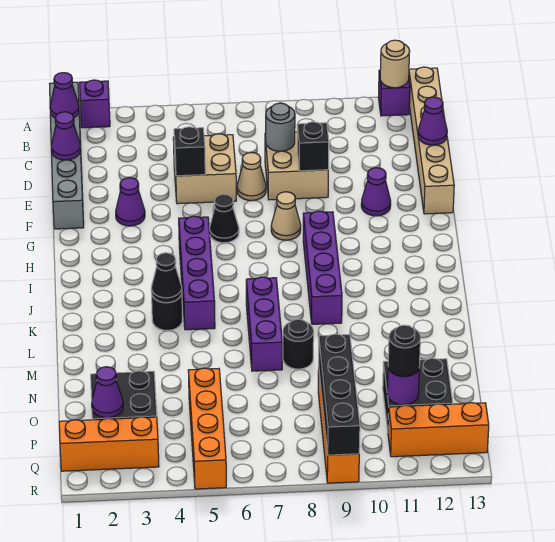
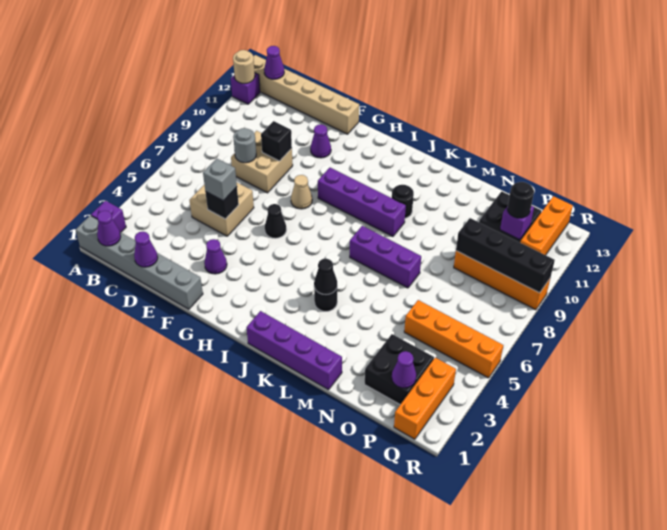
purple cone D13 level 2 -> purple cone B13 level 2
none -> grey brick E5 level 3
tan cone E7 level 1 -> none
purple brick H5:K5 level 1 -> purple brick J1:M1 level 1
black round brick M8 level 1 -> black round brick K10 level 1
purple round brick P11 level 2 -> purple brick P11 level 2

